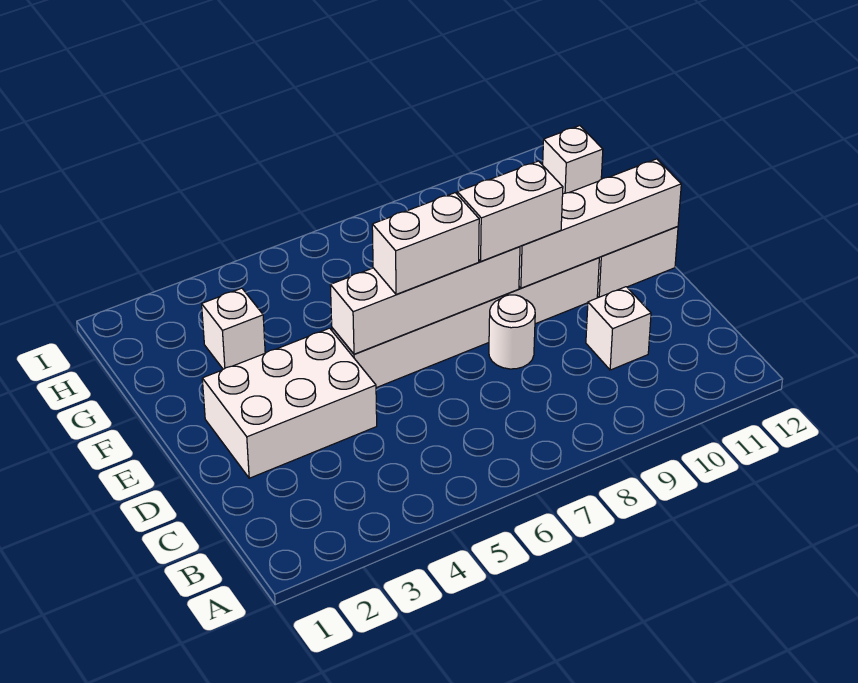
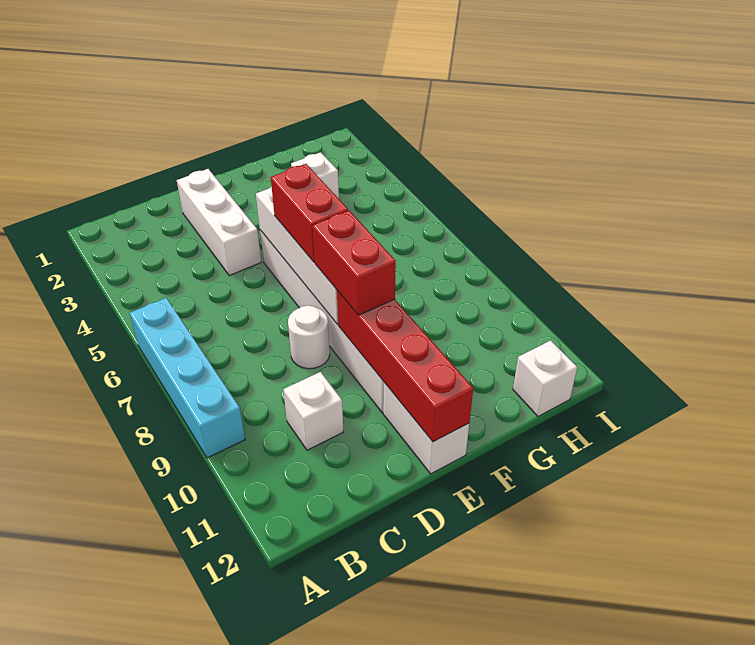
none -> cyan brick A6:A9 level 1
white brick D2:E4 level 1 -> white brick D2:D4 level 1
white brick E6:E7 level 3 -> red brick E6:E7 level 3
white brick E8:E9 level 3 -> red brick E8:E9 level 3
white brick E9:E12 level 2 -> red brick E9:E12 level 2

